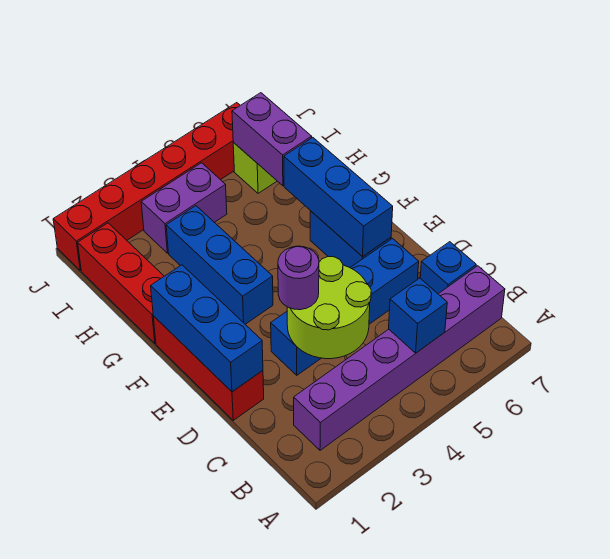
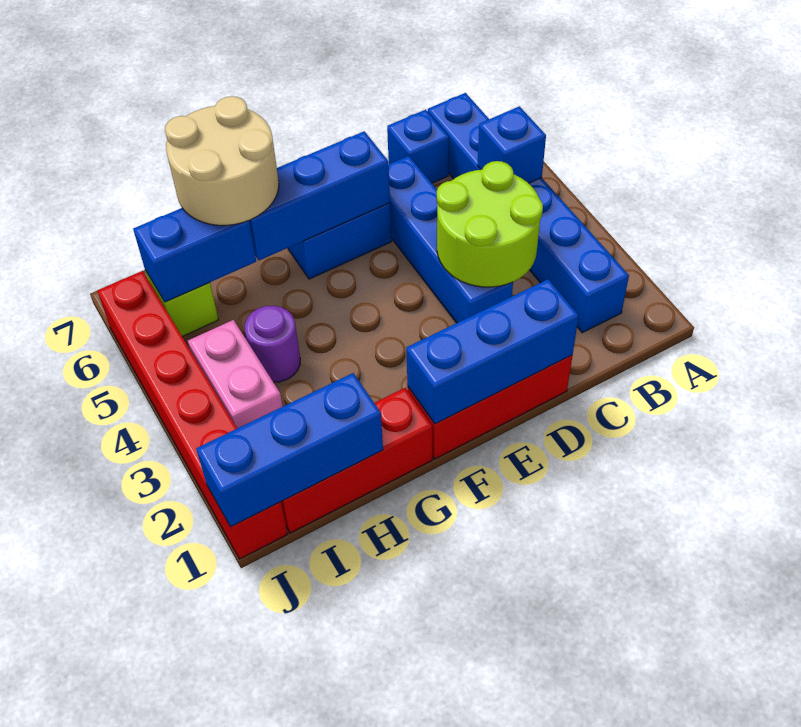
purple brick B2:B7 level 1 -> blue brick B2:B7 level 1
purple round brick D3 level 3 -> purple round brick H4 level 1
blue brick F3:H3 level 1 -> blue brick H1:J1 level 2
none -> tan round brick G6:H7 level 3
purple brick H6:I6 level 2 -> blue brick H6:I6 level 2
purple brick I3:I4 level 1 -> pink brick I3:I4 level 1

